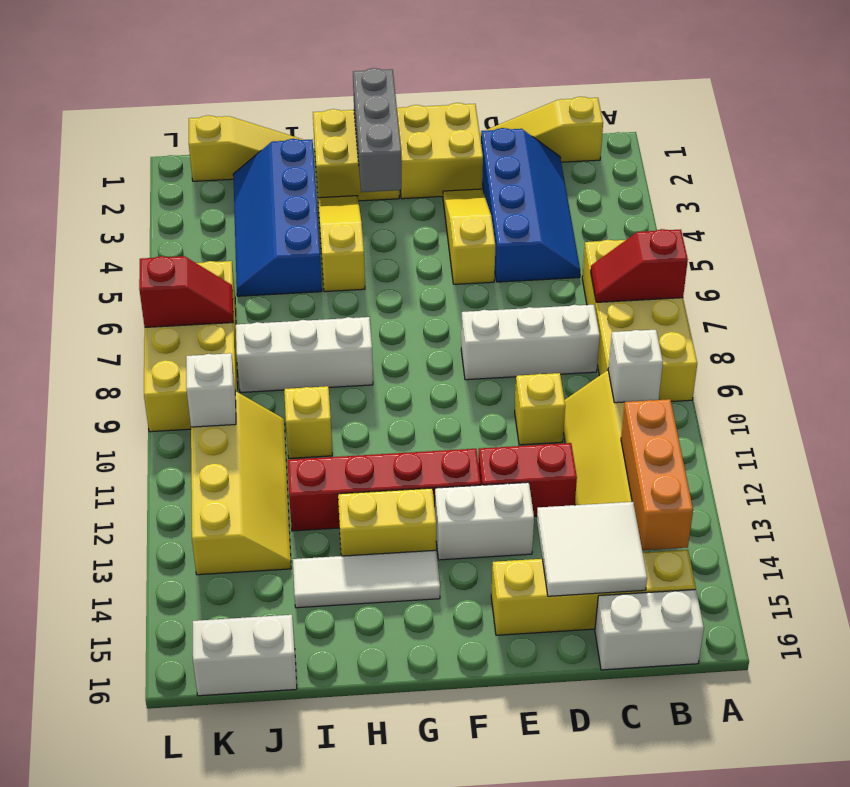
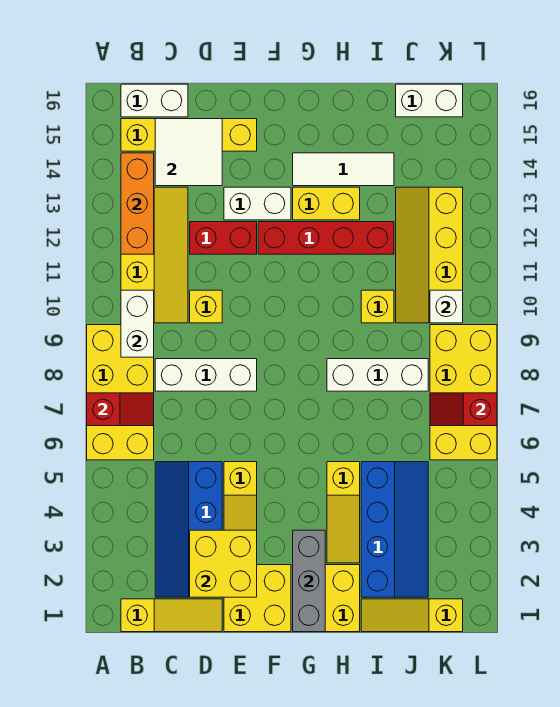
white brick B10 level 2 -> white brick B9:B10 level 2
none -> yellow brick D2:E3 level 2

